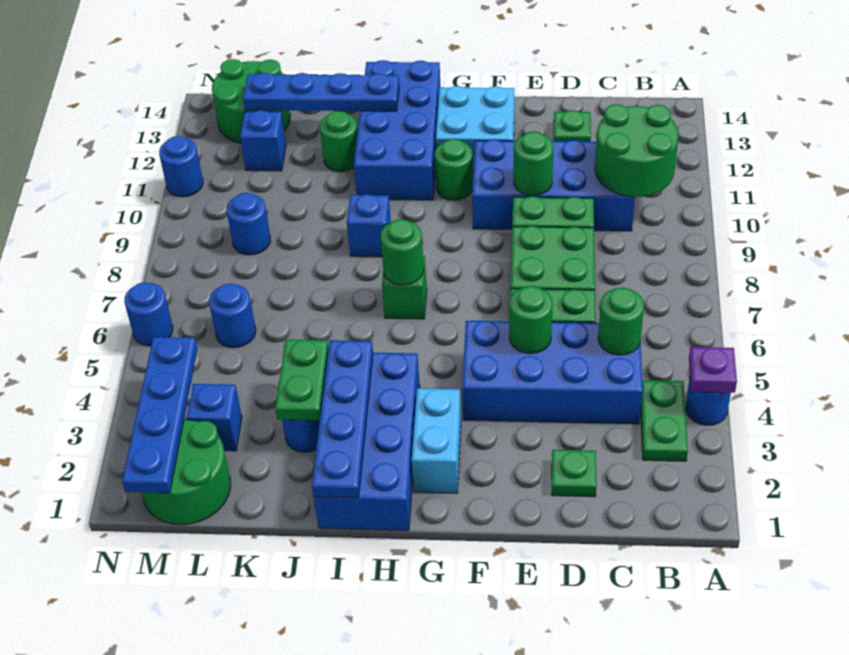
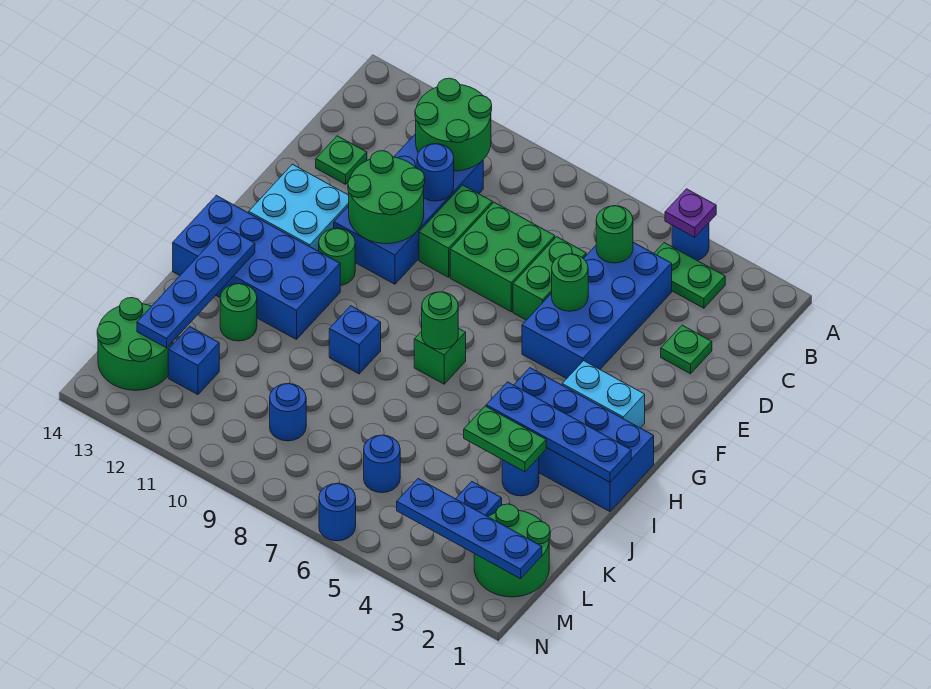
green round brick E10 level 2 -> green round brick E10:F11 level 2
blue round brick N11 level 1 -> blue round brick D10 level 2

